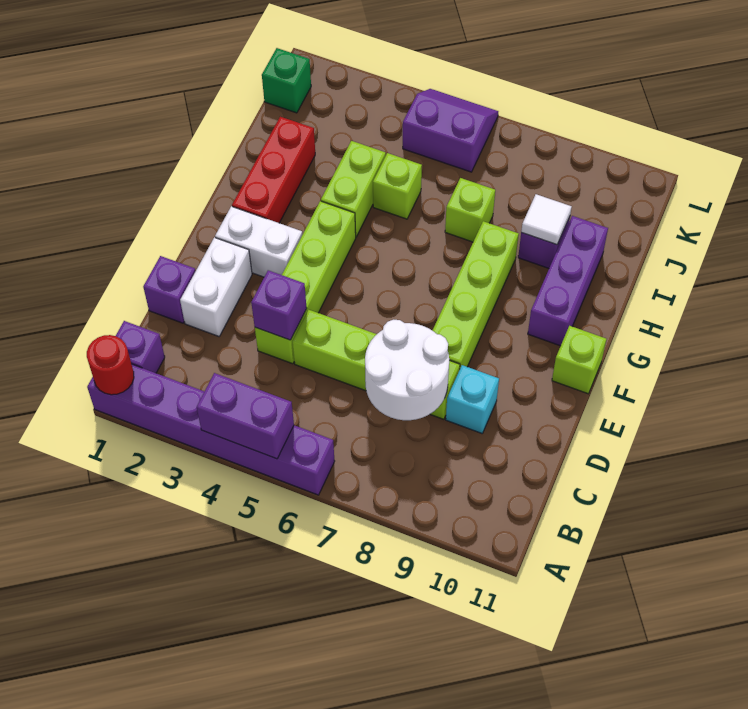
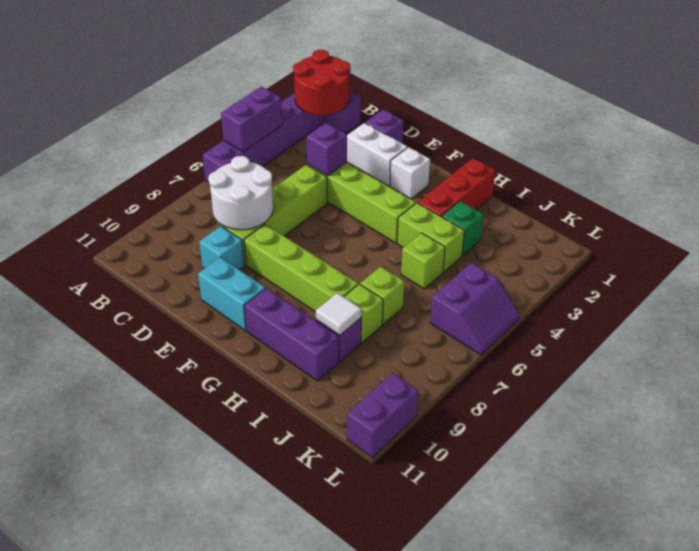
red round brick A1 level 2 -> red round brick A1:B2 level 2
none -> cyan brick E10:F10 level 1
white brick F2:F3 level 1 -> white brick F2 level 1
lime brick F11 level 1 -> lime brick I8 level 1
red brick G2:I2 level 1 -> red brick H1:H3 level 1
green brick K1 level 1 -> green brick I3 level 1
none -> purple brick L10:L11 level 1

